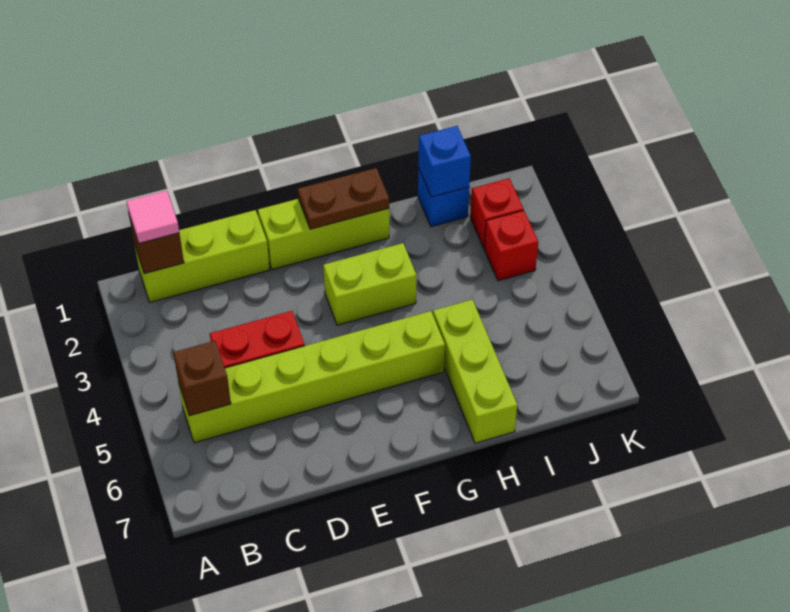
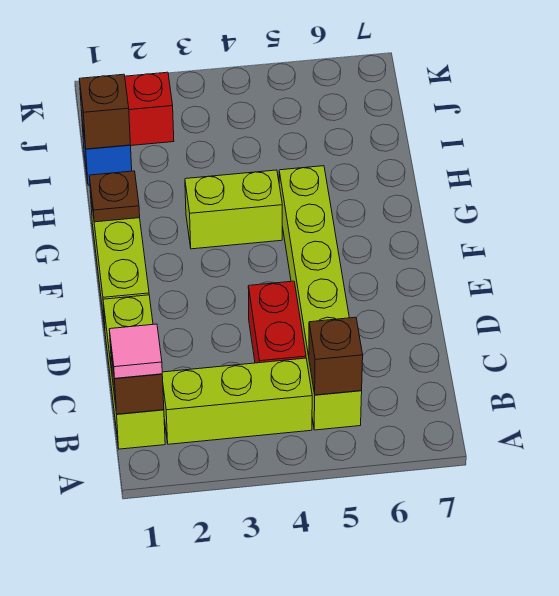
brown plate F1:G1 level 2 -> brown plate G1 level 2
lime brick F3:G3 level 1 -> lime brick G3:G4 level 1
lime brick H5:H7 level 1 -> lime brick B2:B4 level 1
blue brick I1 level 2 -> brown brick I1 level 2
red brick J3 level 1 -> none

